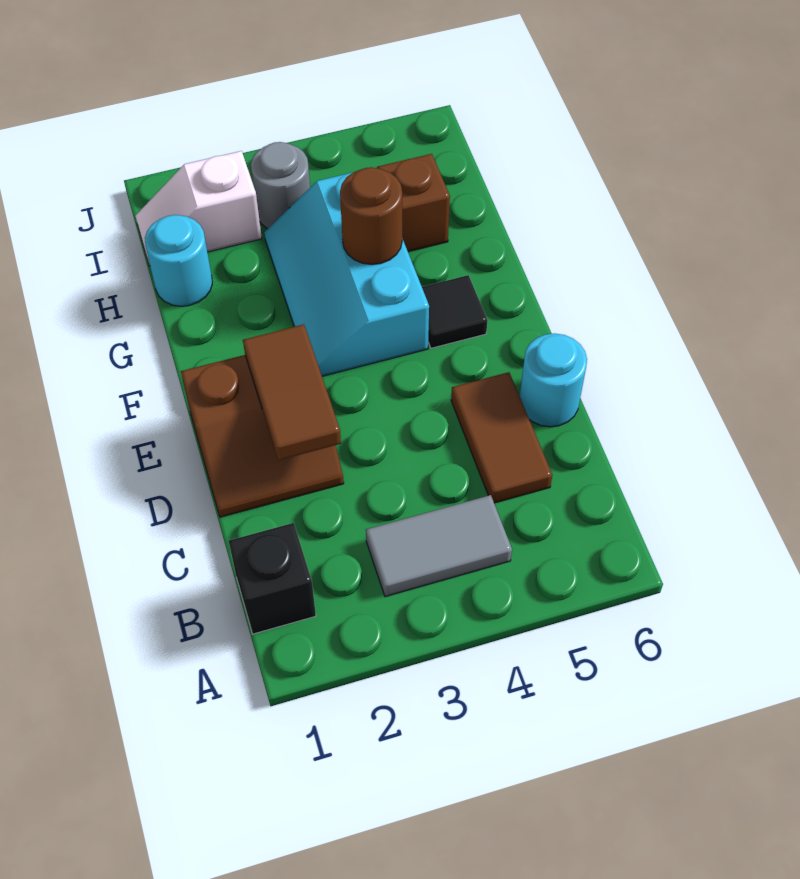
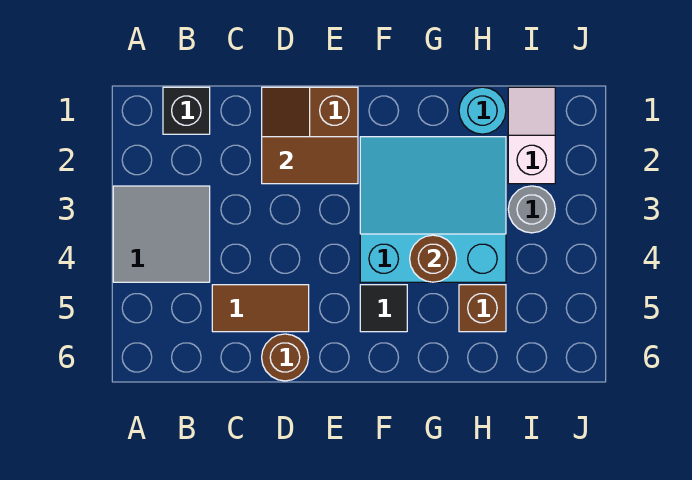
grey tile B3:B4 level 1 -> grey tile A3:B4 level 1
cyan round brick D6 level 1 -> brown round brick D6 level 1
cyan slope F3:H4 level 1 top 4 -> cyan slope F2:H4 level 1 top 4

